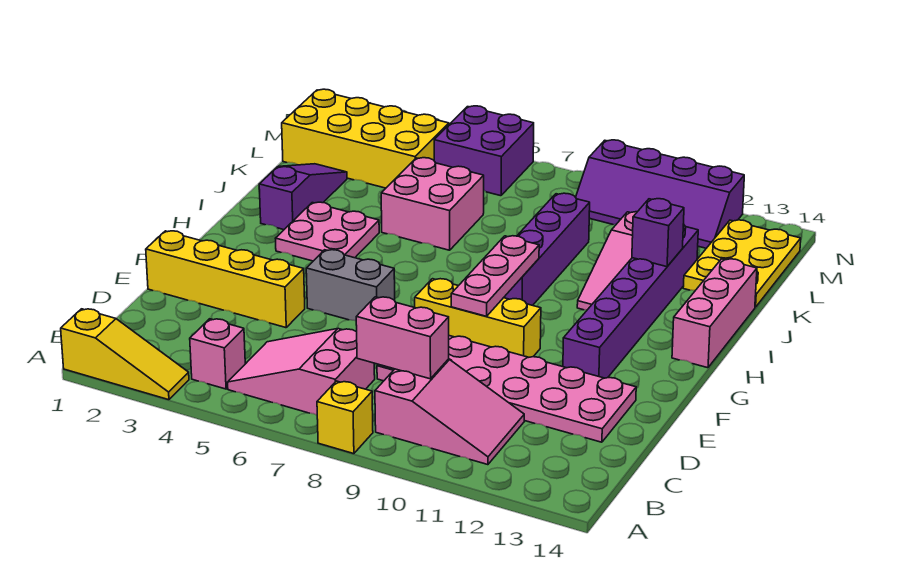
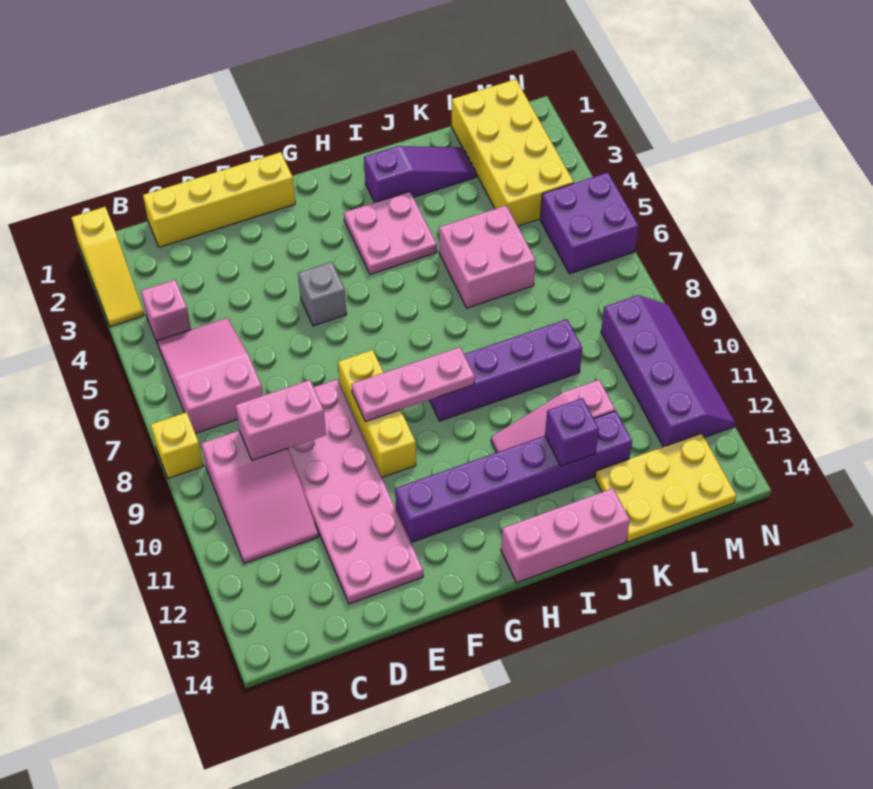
pink brick C8:C9 level 2 -> pink brick C9:D9 level 2
yellow brick E1:E4 level 1 -> yellow brick C1:F1 level 1
grey brick F5:F6 level 1 -> grey brick F5 level 1
purple slope M9:N12 level 1 top N -> purple slope M9:N12 level 1 top M

